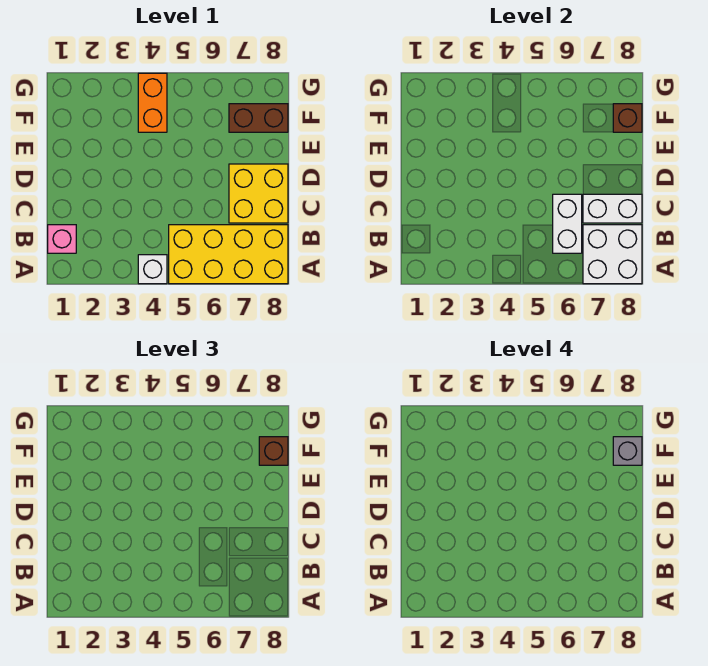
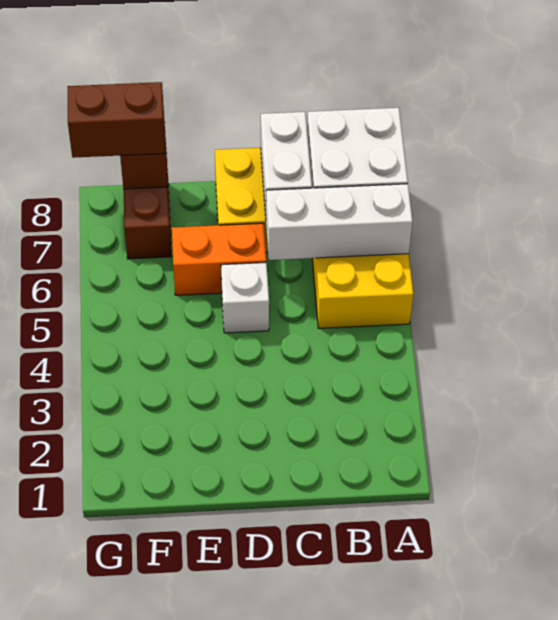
white brick A4 level 1 -> white brick D5 level 1
pink brick B1 level 1 -> none
white brick B6:C6 level 2 -> white brick A6:C6 level 2
orange brick F4:G4 level 1 -> orange brick D6:E6 level 1
brown brick F8 level 3 -> brown brick F8:G8 level 3
grey brick F8 level 4 -> none

